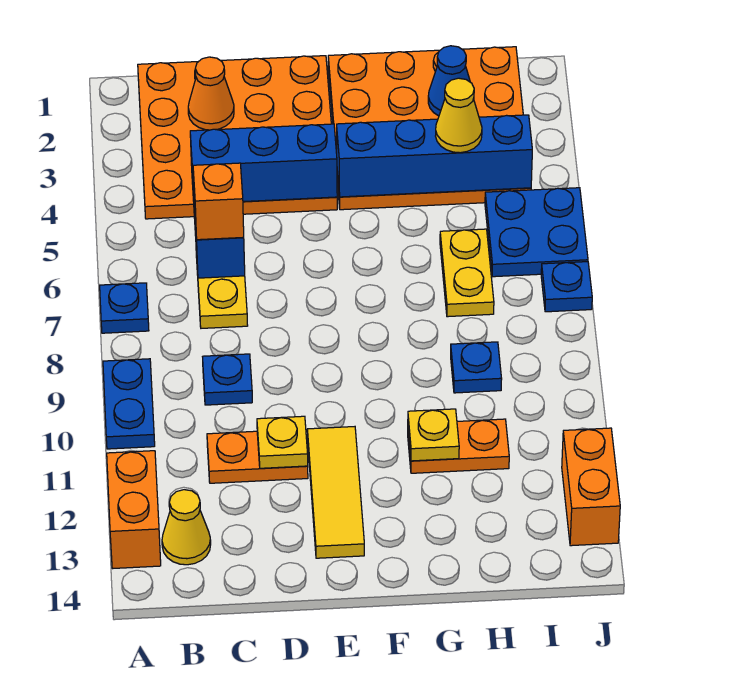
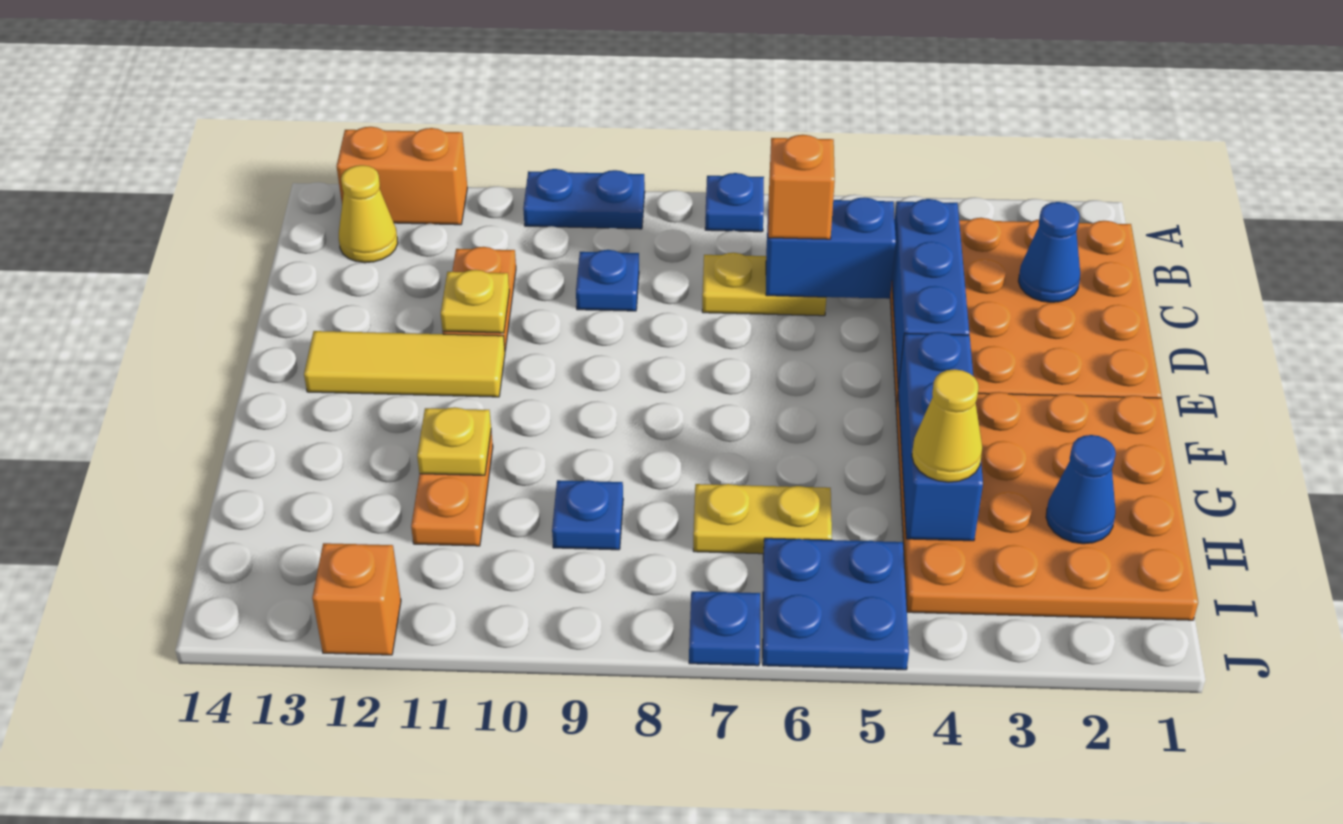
orange cone C2 level 2 -> blue cone C2 level 2
blue brick F4:I4 level 2 -> blue brick F4:H4 level 2
orange brick J12:J13 level 1 -> orange brick J12 level 1

